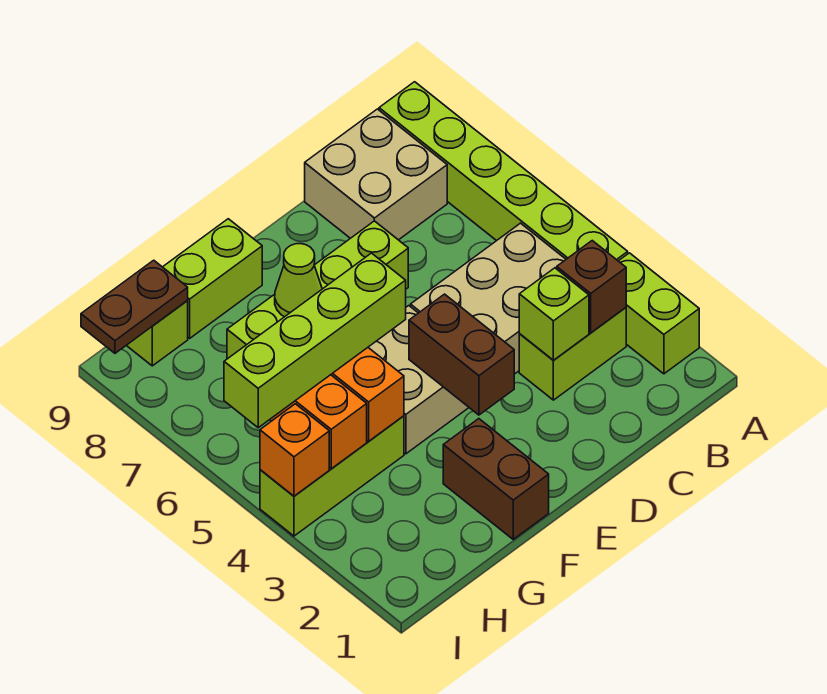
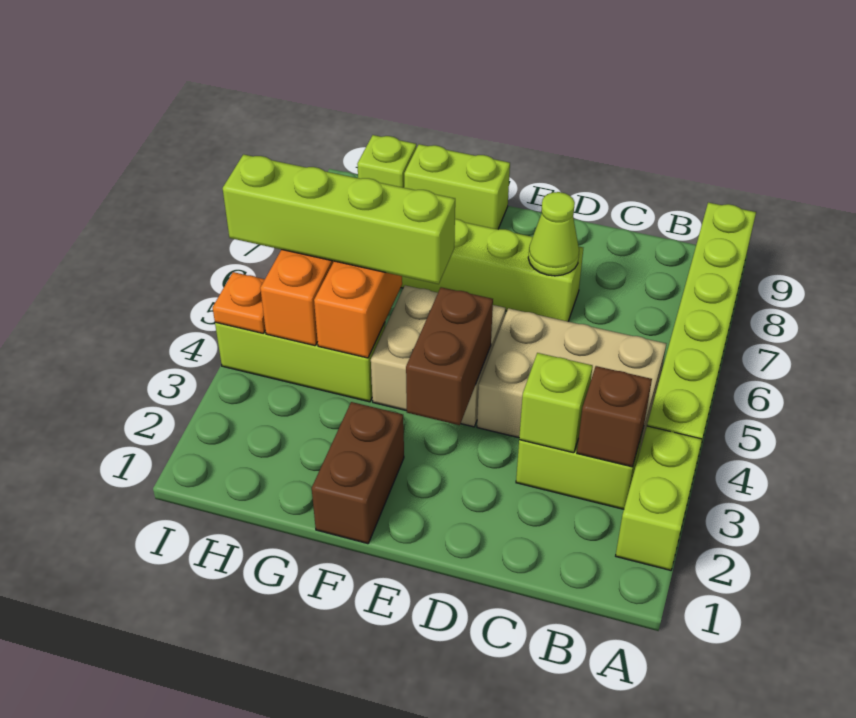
tan brick B8:C9 level 1 -> none
lime cone F7 level 2 -> lime cone D7 level 2
brown plate H9:I9 level 2 -> none
orange brick I4 level 2 -> orange plate I4 level 2

